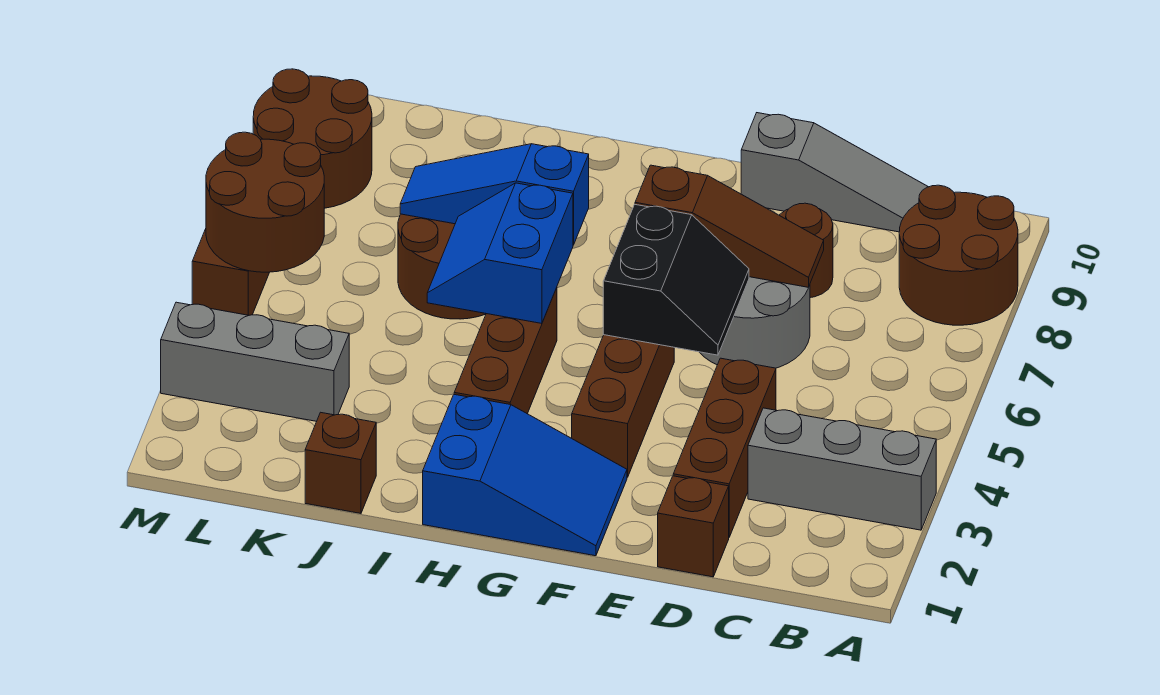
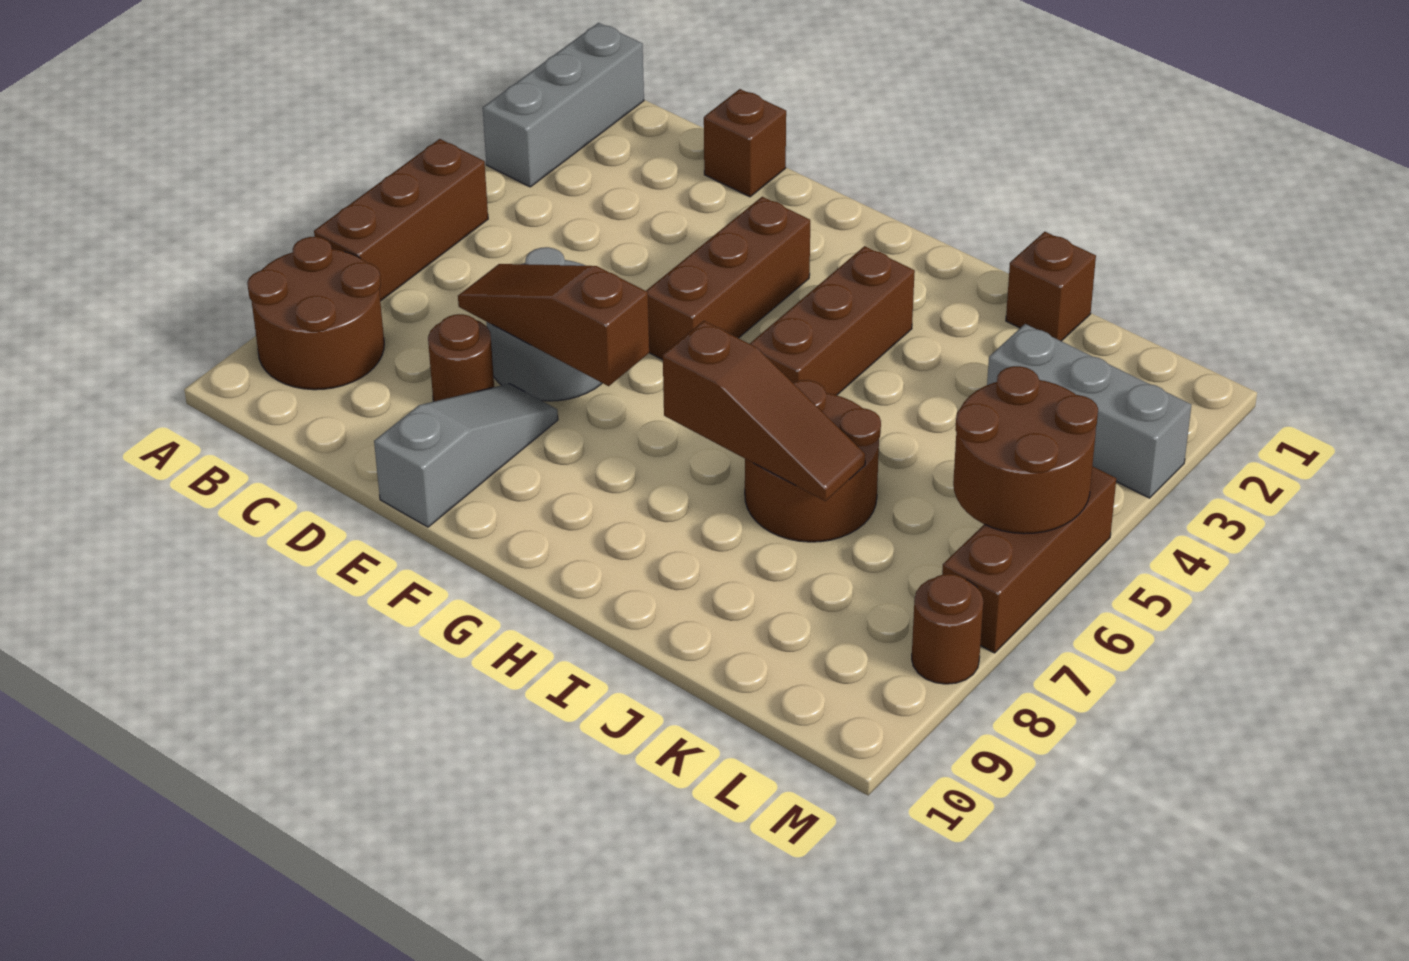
grey brick A3:C3 level 1 -> grey brick A1:A3 level 1
grey slope C10:E10 level 1 top E -> grey slope E8:E10 level 1 top 10
brown brick D2:D4 level 1 -> brown brick A5:A7 level 1
black slope E5:F6 level 2 top F -> none
blue slope F1:H2 level 1 top H -> none
blue slope H5:I6 level 2 top H -> none
blue slope H7:J7 level 2 top H -> brown slope H7:J7 level 2 top H
brown round brick L8:M9 level 1 -> brown round brick M8 level 1

